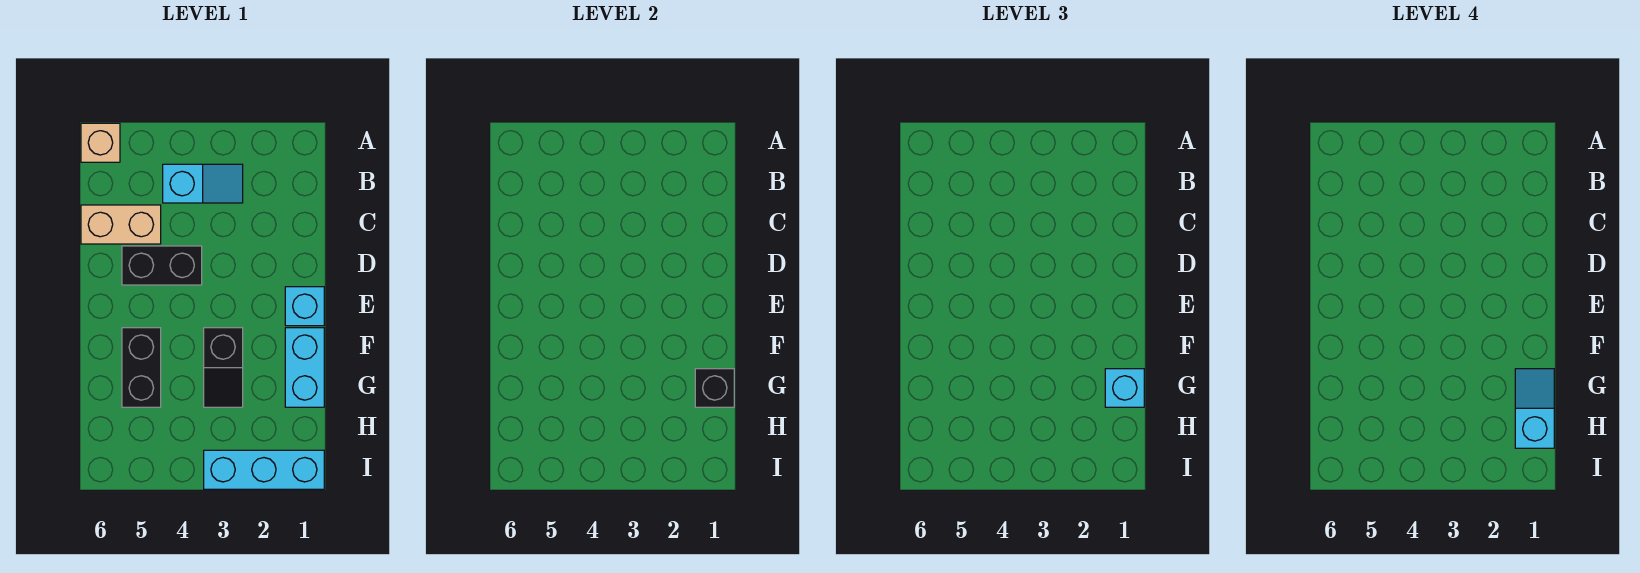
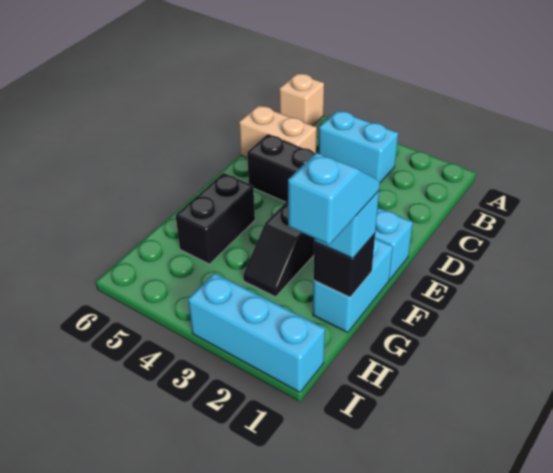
cyan slope B3:B4 level 1 top 4 -> cyan brick B3:B4 level 1

